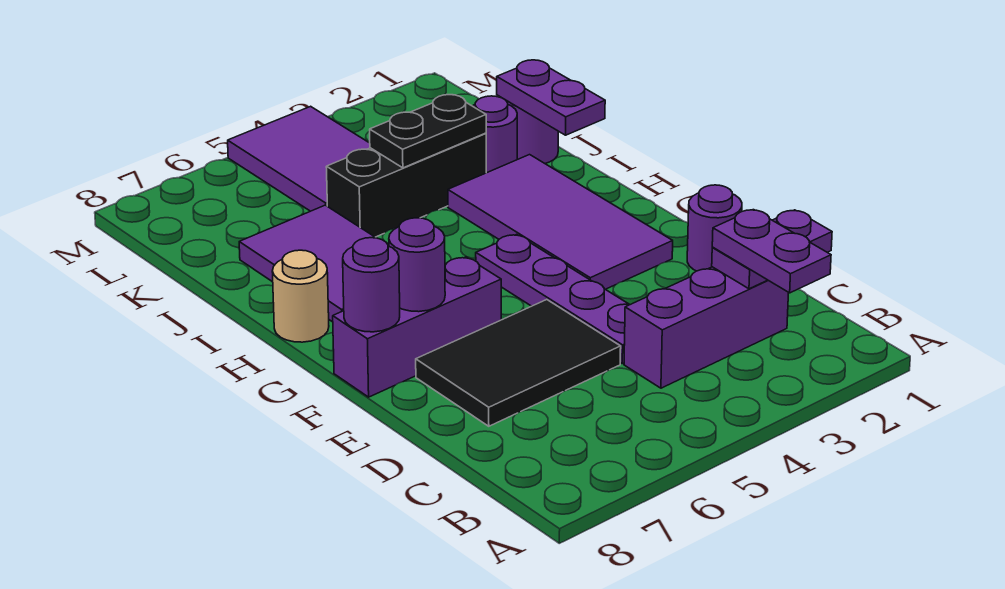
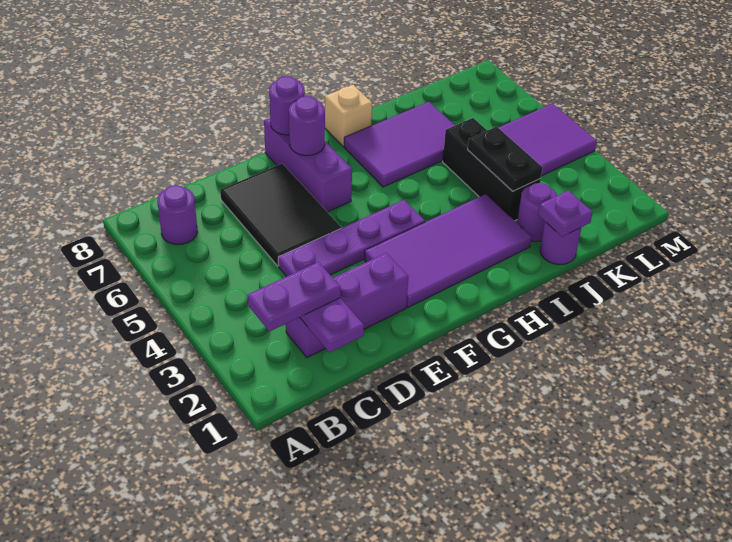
purple brick C2:C4 level 1 -> purple brick C2:E2 level 1
purple round brick E1 level 1 -> purple round brick B7 level 1
tan round brick H8 level 1 -> tan brick H8 level 1
purple plate I1:J1 level 2 -> purple plate J1 level 2

